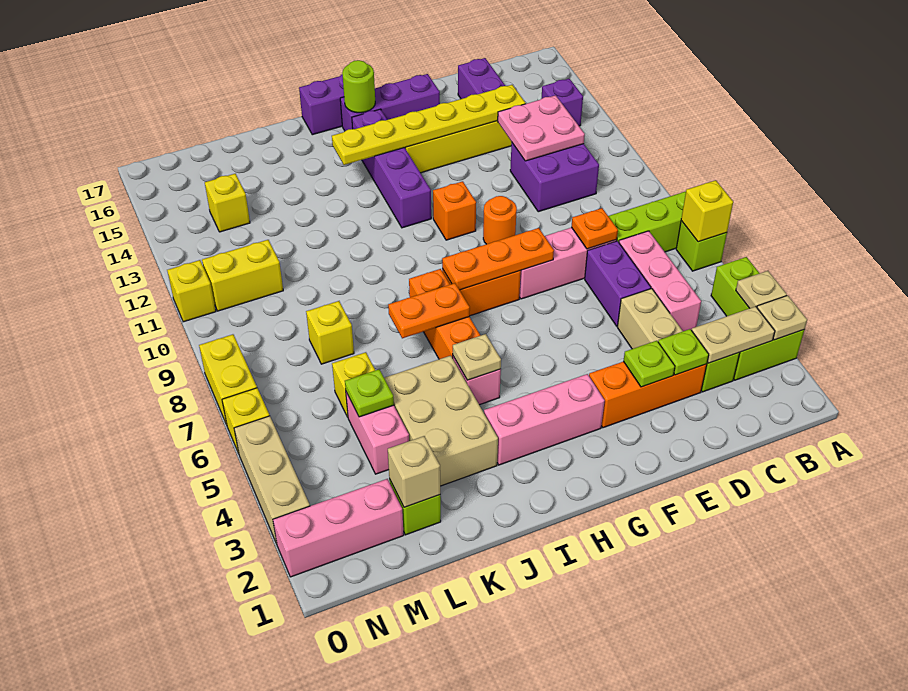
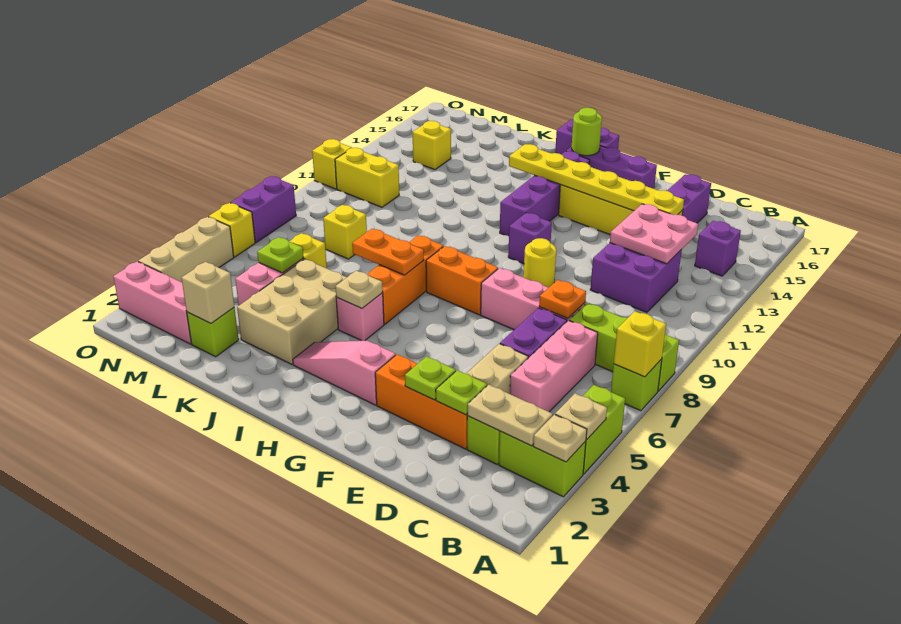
orange plate F8:H8 level 2 -> none
orange round brick F10 level 1 -> yellow round brick F10 level 1
pink brick G3:I3 level 1 -> pink slope G3:I3 level 1 top G
orange brick G11 level 1 -> purple brick G11 level 1
yellow brick O7:O8 level 1 -> purple brick O7:O8 level 1

